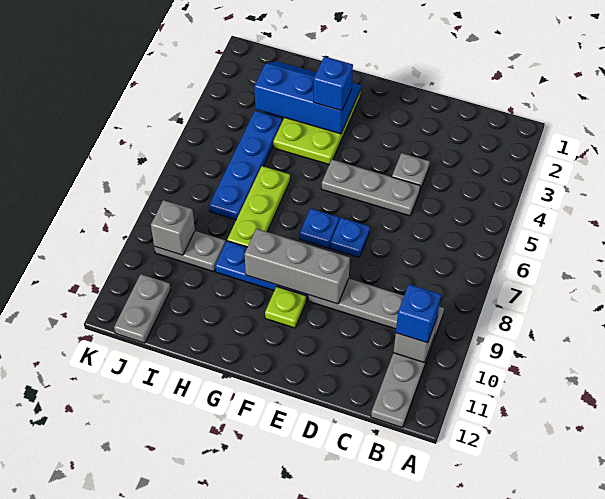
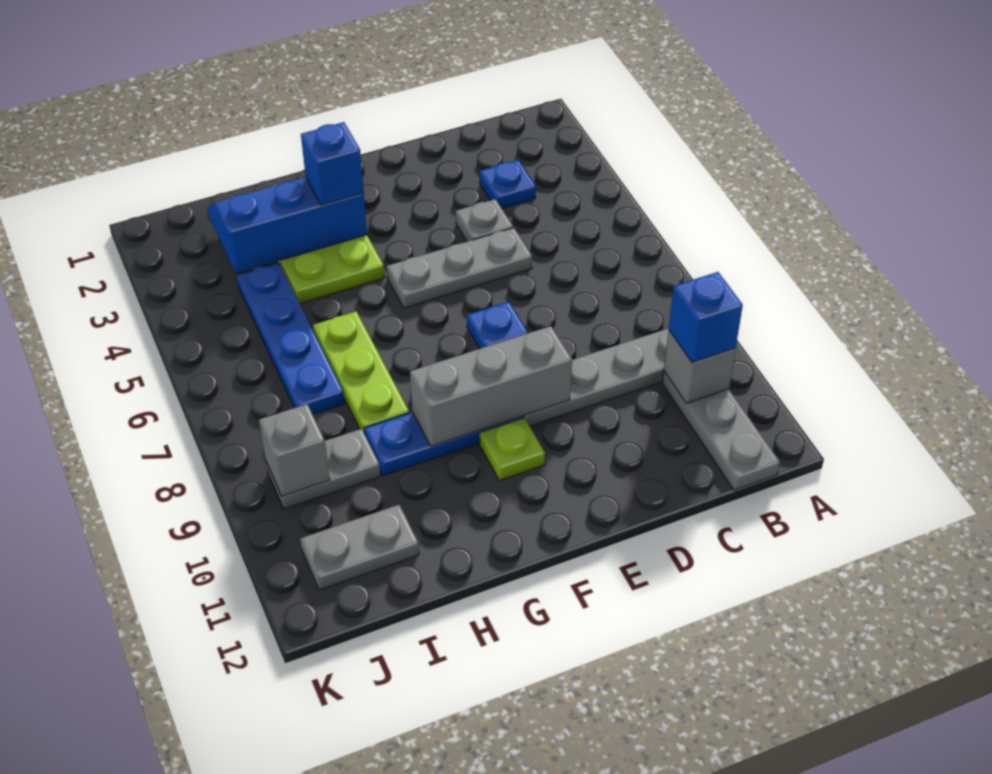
blue plate F7 level 1 -> blue plate C3 level 1
grey plate J11:J12 level 1 -> grey plate I11:J11 level 1

